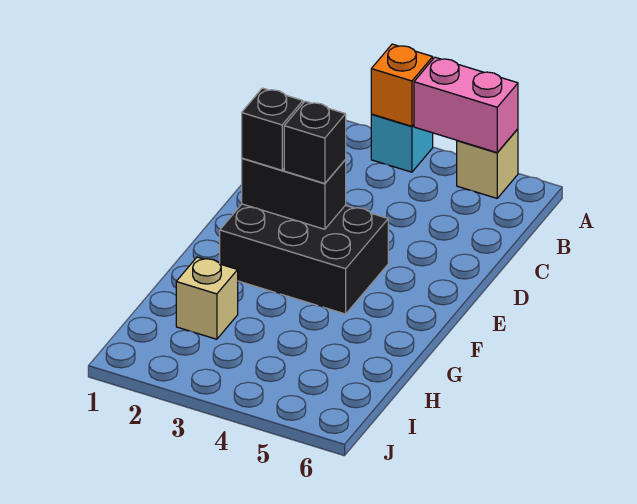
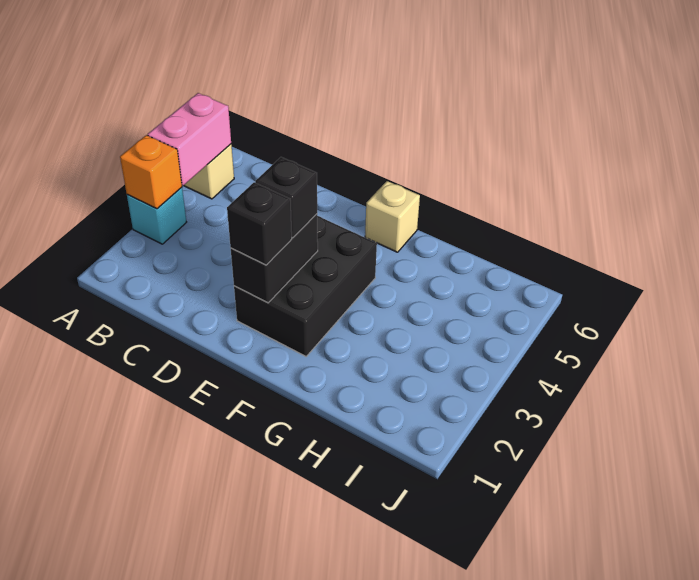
tan brick H2 level 1 -> tan brick F6 level 1

